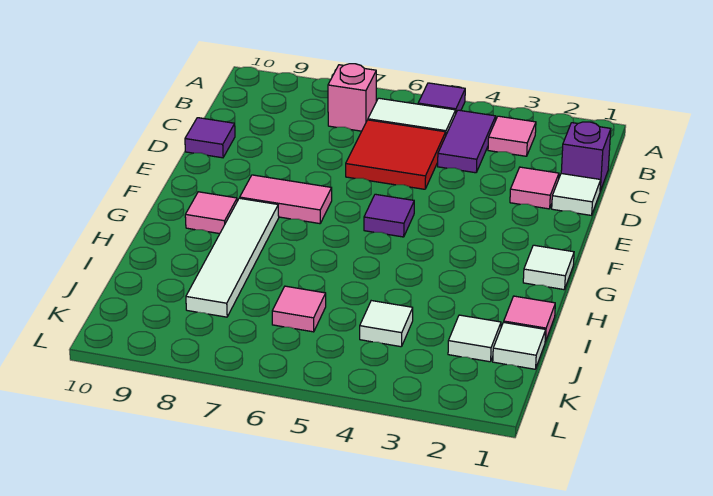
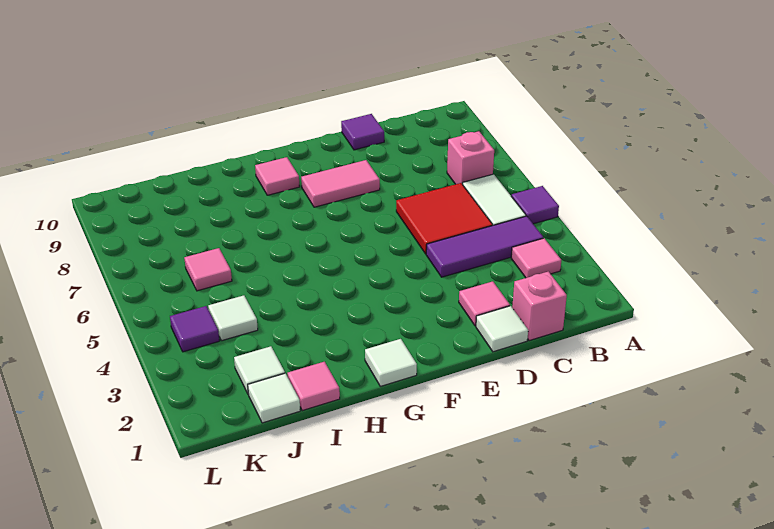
purple tile B4:C4 level 1 -> purple tile B4:D4 level 1
purple brick C1 level 1 -> pink brick C1 level 1
purple tile F5 level 1 -> purple tile K4 level 1
pink tile F7:F8 level 1 -> pink tile E8:F8 level 1
white tile G8:J8 level 1 -> none

